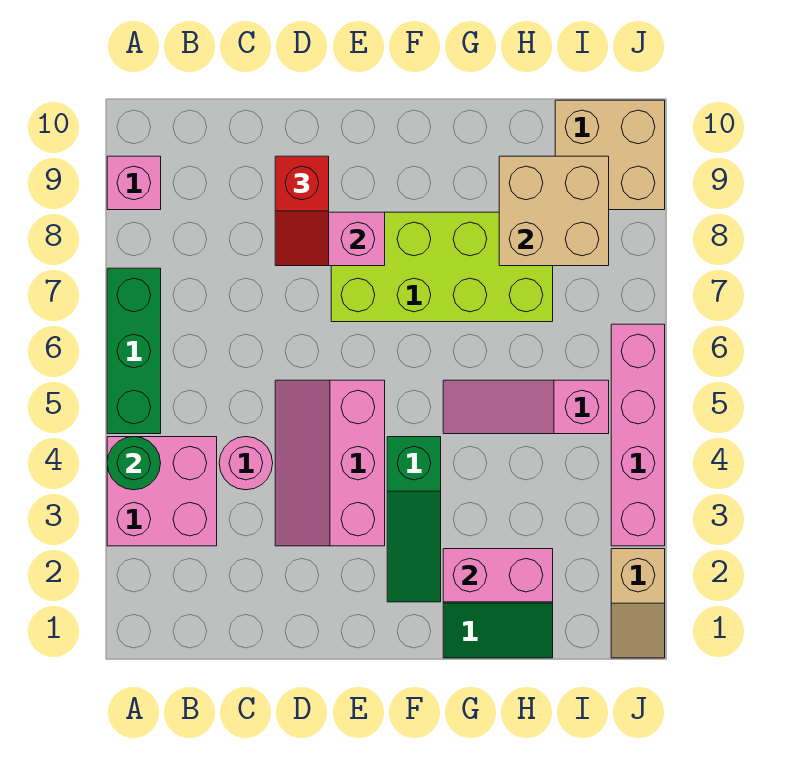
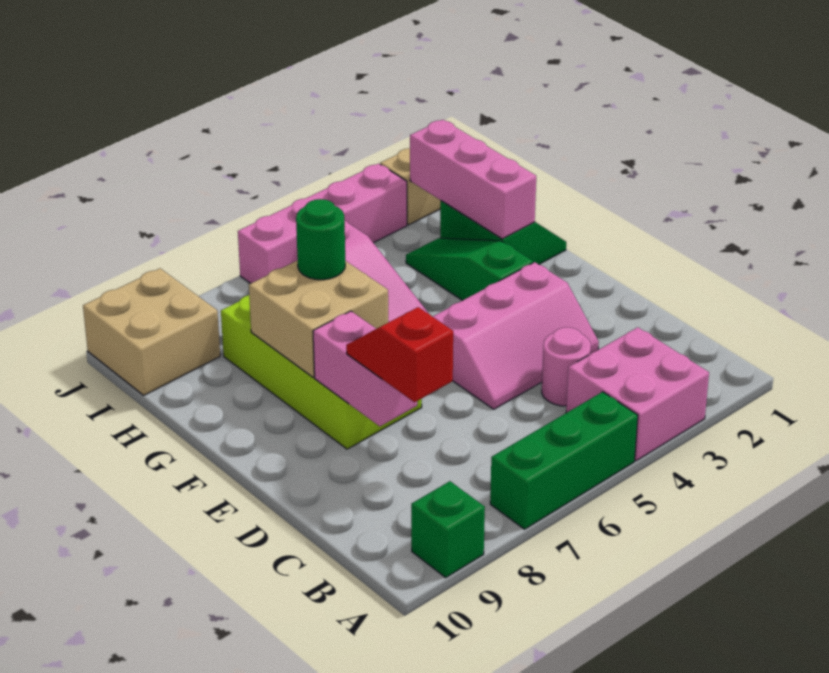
green round brick A4 level 2 -> green round brick G7 level 3
pink brick A9 level 1 -> green brick A9 level 1
red slope D8:D9 level 3 top 9 -> red slope C8:D8 level 3 top C
green slope F2:F4 level 1 top 4 -> green slope F3:H3 level 1 top F
pink brick G2:H2 level 2 -> pink brick G2:I2 level 2
tan brick H8:I9 level 2 -> tan brick F7:G8 level 2

